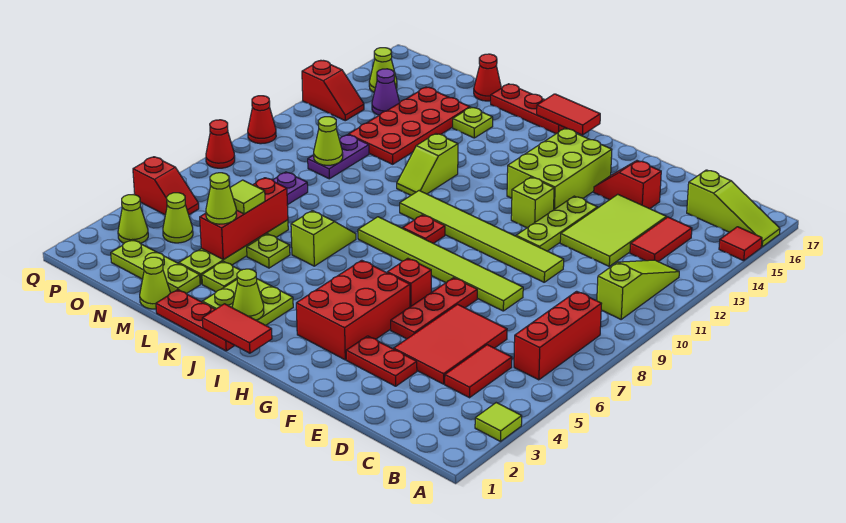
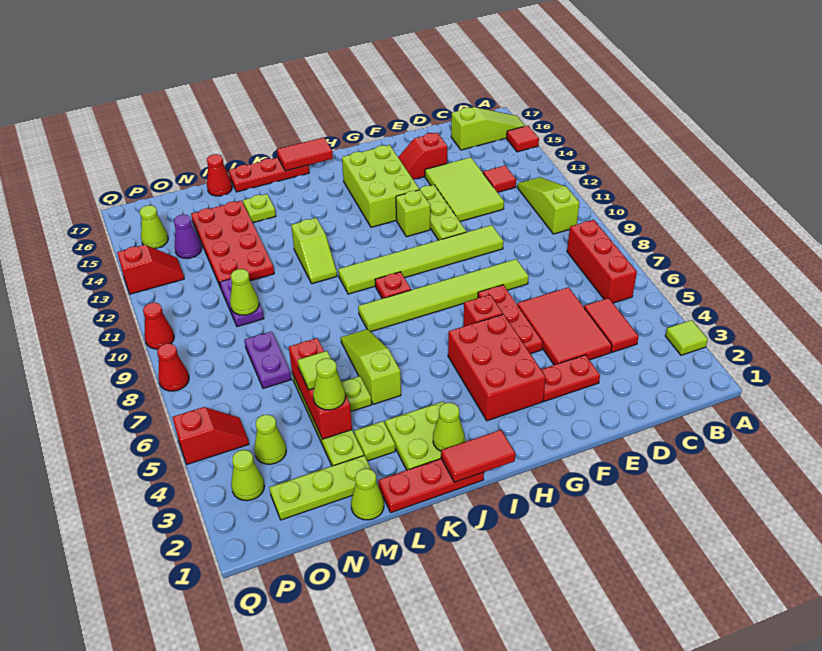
red tile C13:C14 level 1 -> red tile C13 level 1
lime slope K6:K7 level 1 top 6 -> lime slope K5:K7 level 1 top 5

